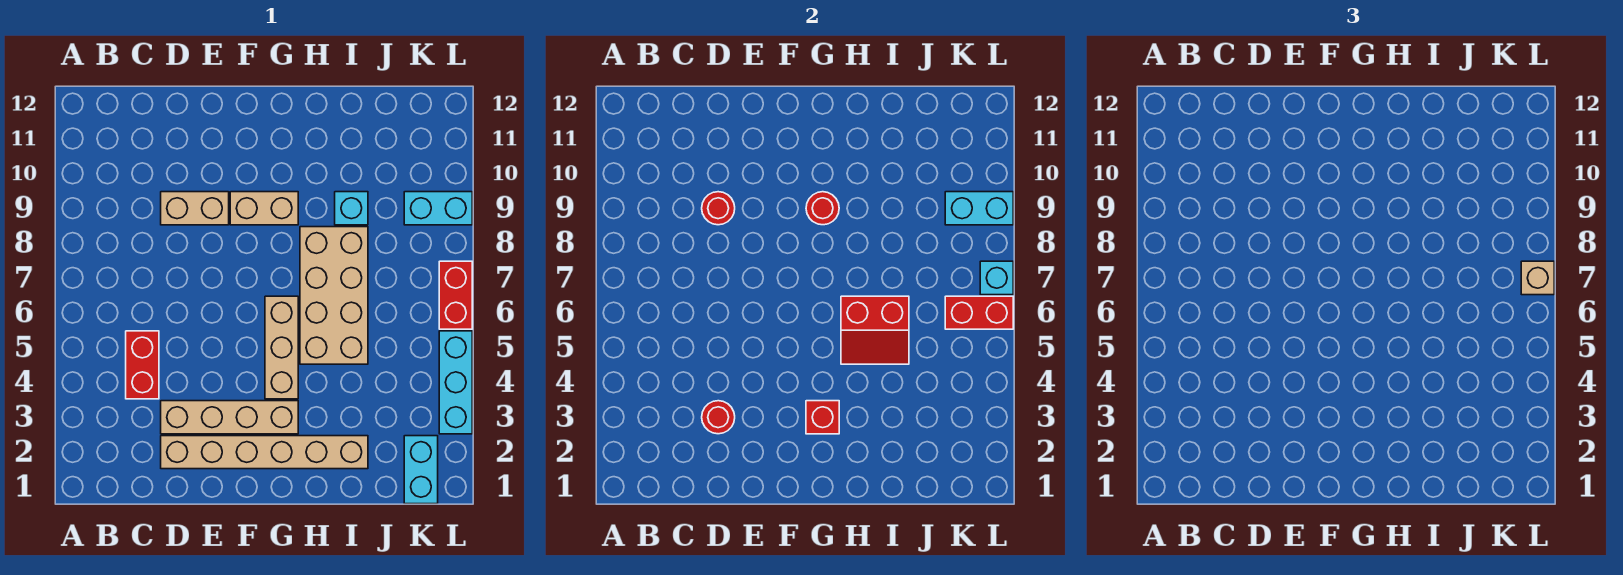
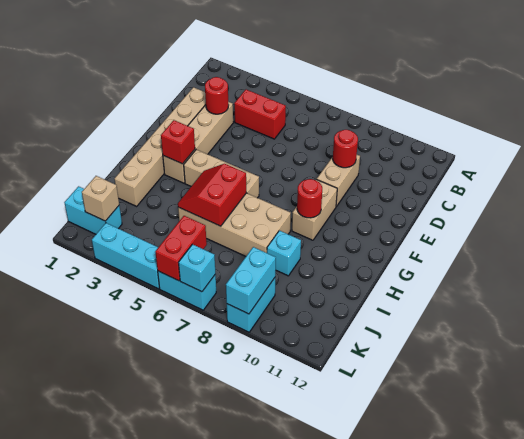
red brick L6:L7 level 1 -> cyan brick L6:L7 level 1
tan brick L7 level 3 -> tan brick K2 level 2

